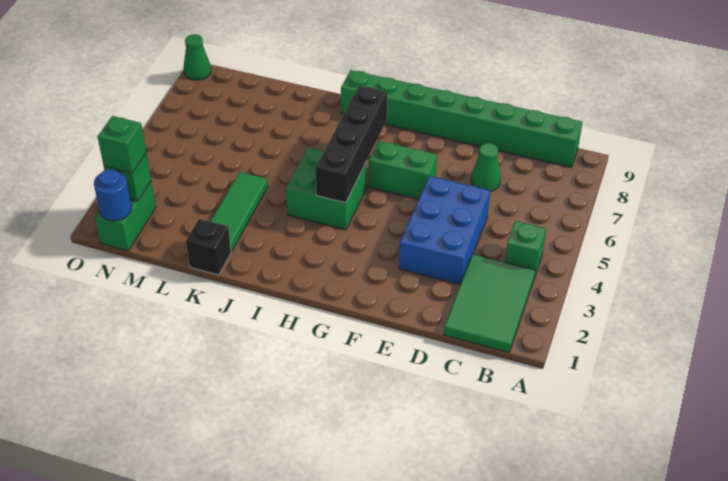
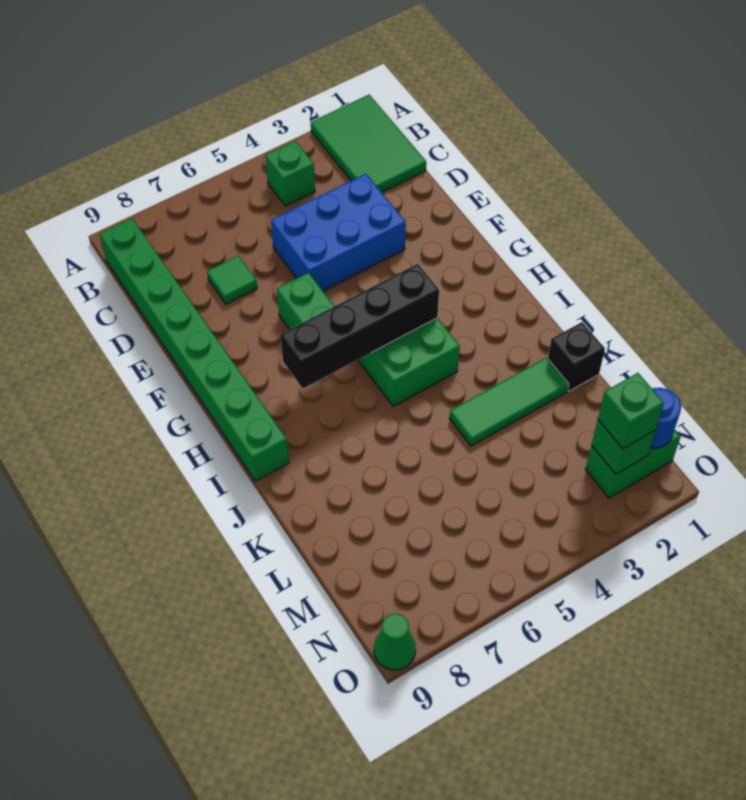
green tile B1:C3 level 1 -> green tile A1:C2 level 1
green cone D7 level 1 -> green tile D7 level 1

